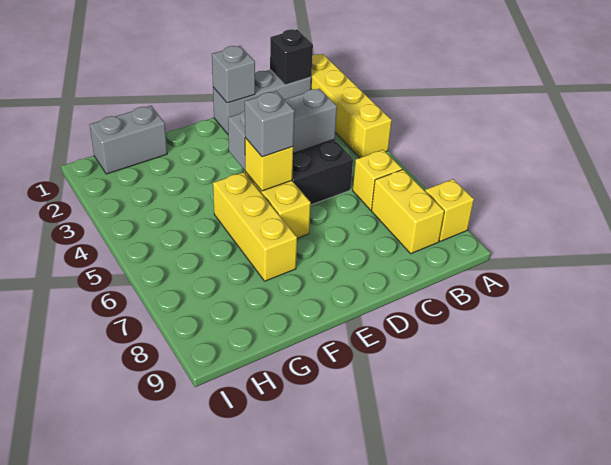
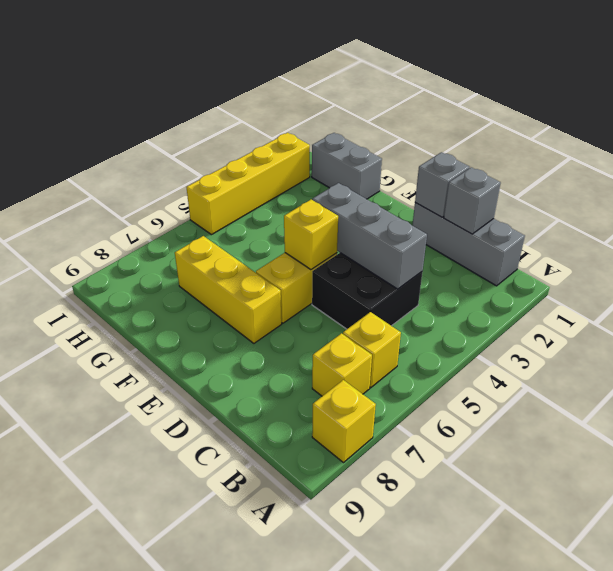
yellow brick A1:A4 level 1 -> yellow brick I2:I5 level 1
black brick B1 level 2 -> none
yellow brick B7:B8 level 1 -> yellow brick B7 level 1
grey brick E5 level 3 -> grey brick C1 level 2
yellow brick F5:F7 level 1 -> yellow brick E7:G7 level 1

